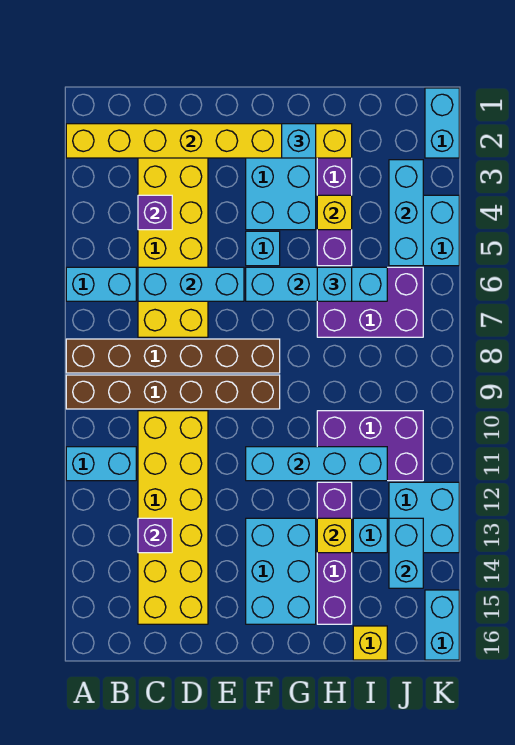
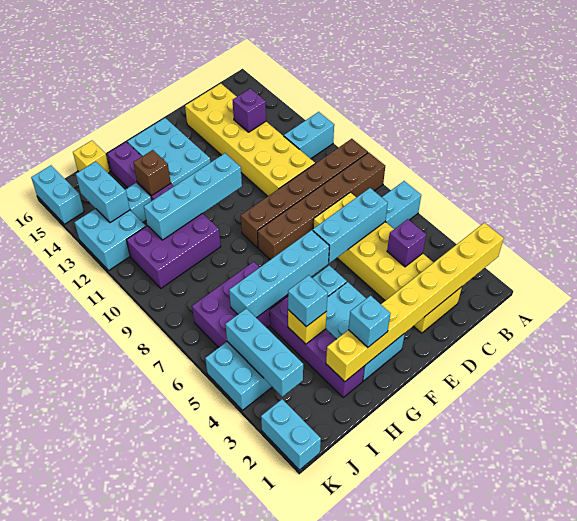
cyan brick H6 level 3 -> cyan brick H4 level 3
yellow brick H13 level 2 -> brown brick H13 level 2

